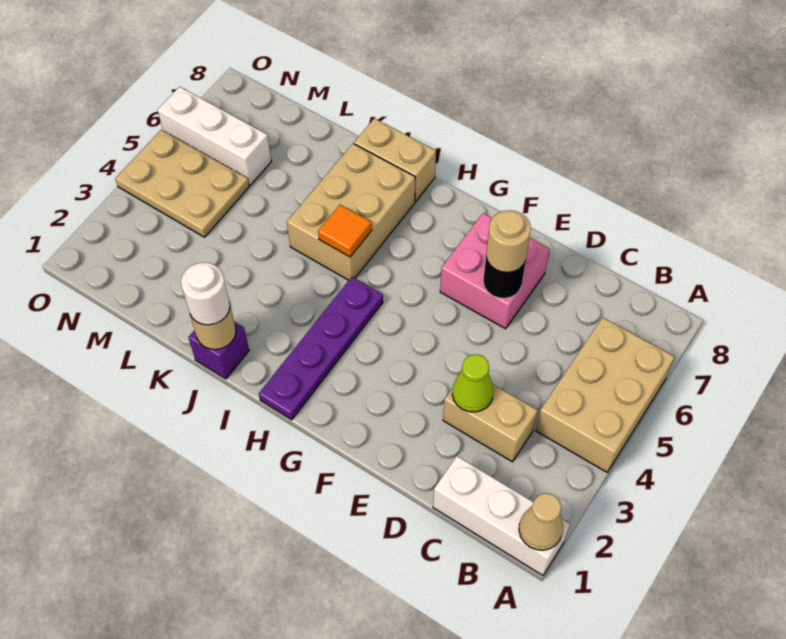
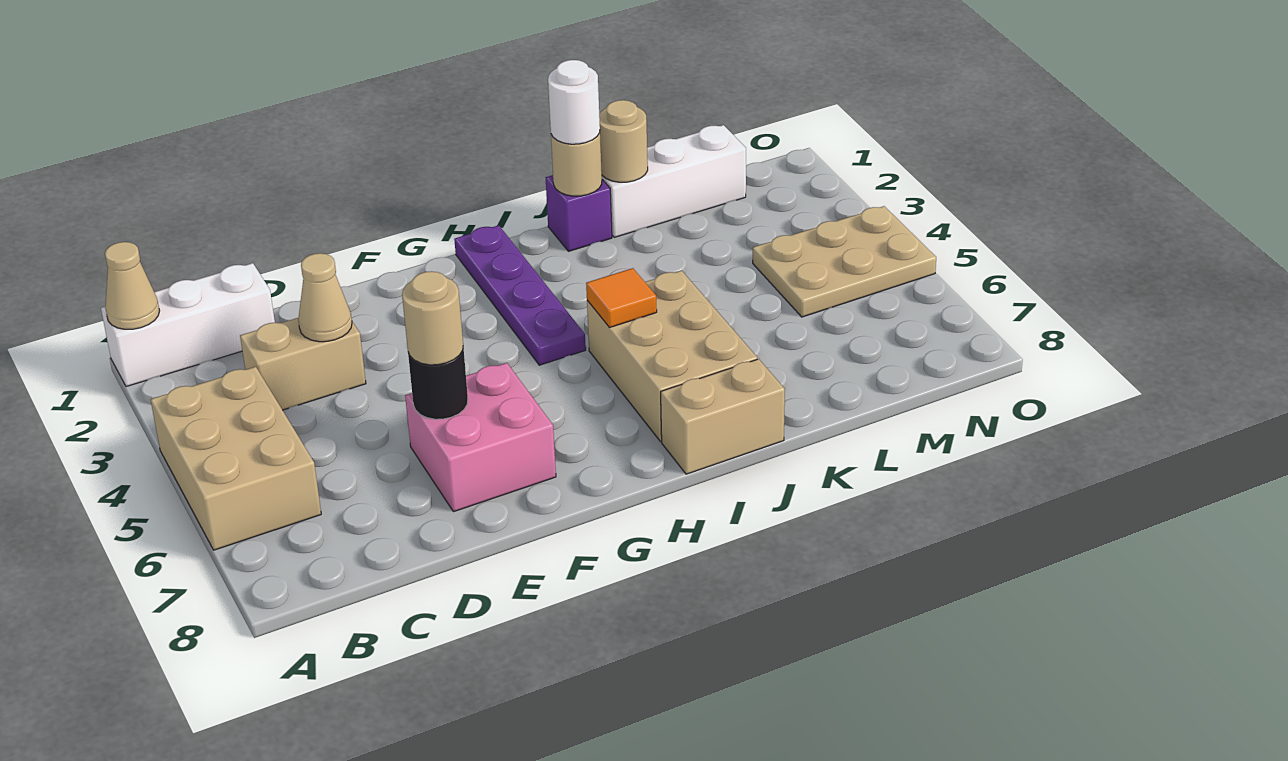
lime cone D3 level 2 -> tan cone D3 level 2
none -> tan round brick K1 level 2
white brick M6:O6 level 1 -> white brick K1:M1 level 1

